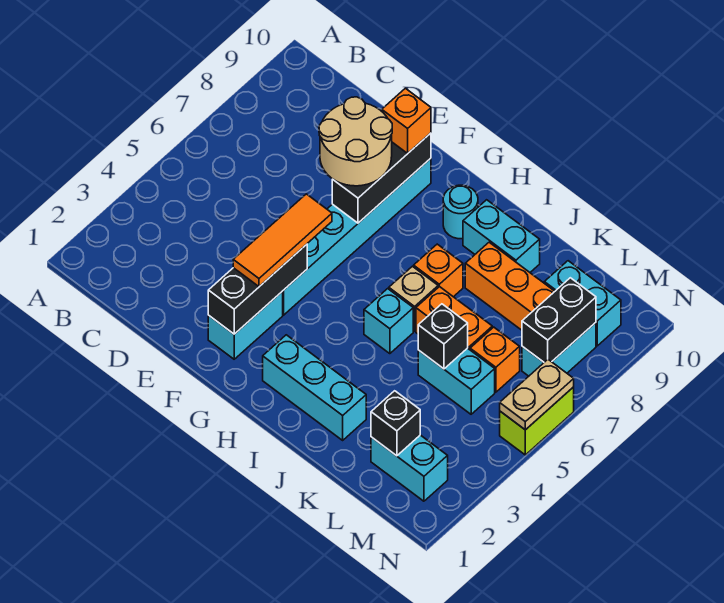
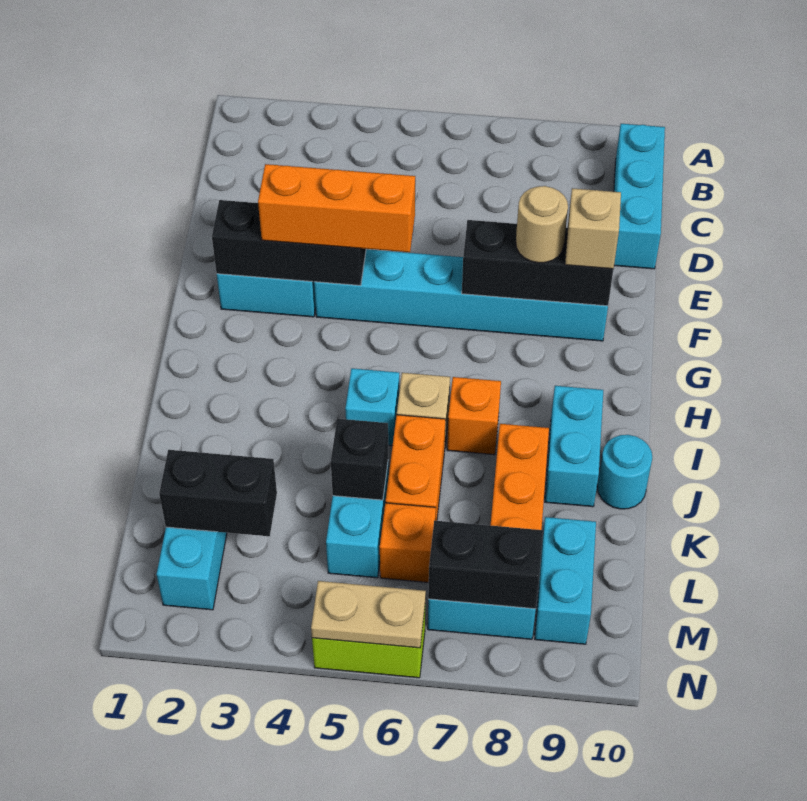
tan round brick E7:F8 level 3 -> tan round brick F8 level 3
orange tile F3:F5 level 3 -> orange brick F3:F5 level 3
orange brick F9 level 3 -> tan brick F9 level 3
cyan brick H2:J2 level 1 -> cyan brick B10:D10 level 1
cyan round brick H9 level 1 -> cyan round brick J10 level 1
black brick L2 level 2 -> black brick L2:L3 level 2

